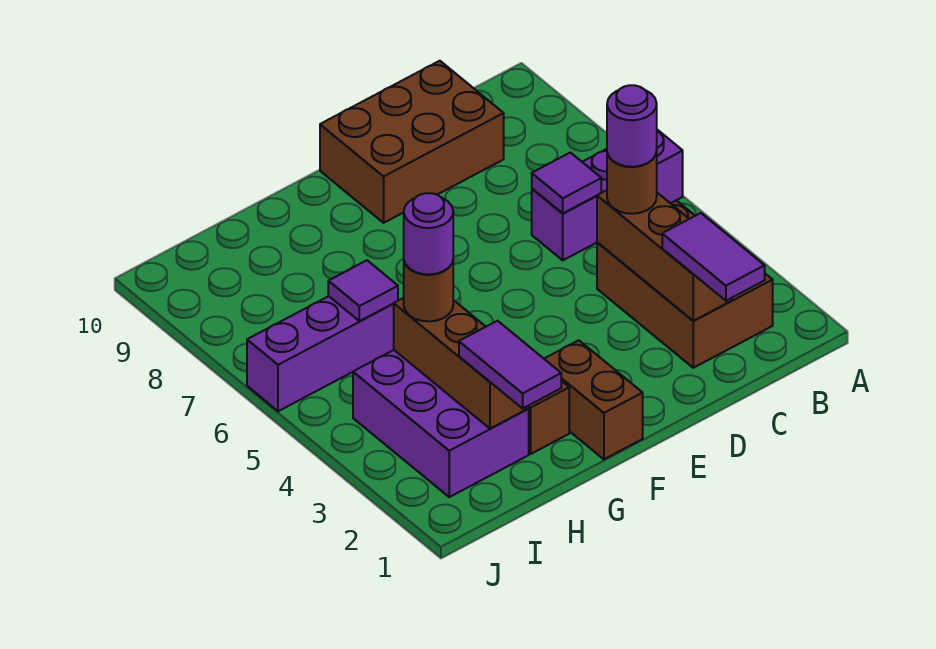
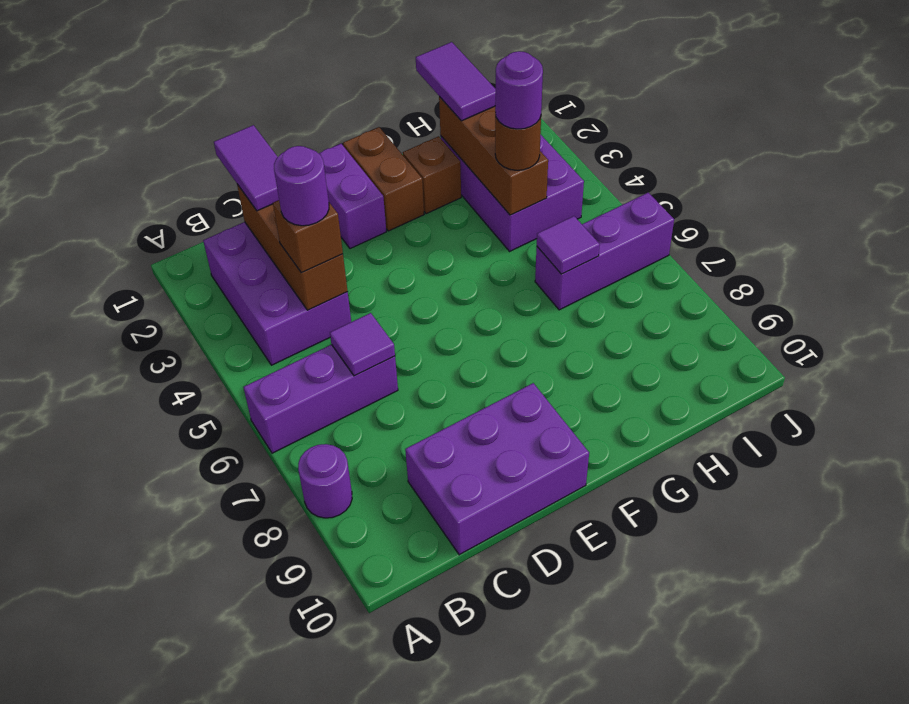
none -> purple round brick A8 level 1
brown brick B2:C4 level 1 -> purple brick B2:C4 level 1
brown round brick C4 level 3 -> brown brick C4 level 3
brown brick C9:E10 level 1 -> purple brick C9:E10 level 1
none -> purple brick E1:E2 level 1

